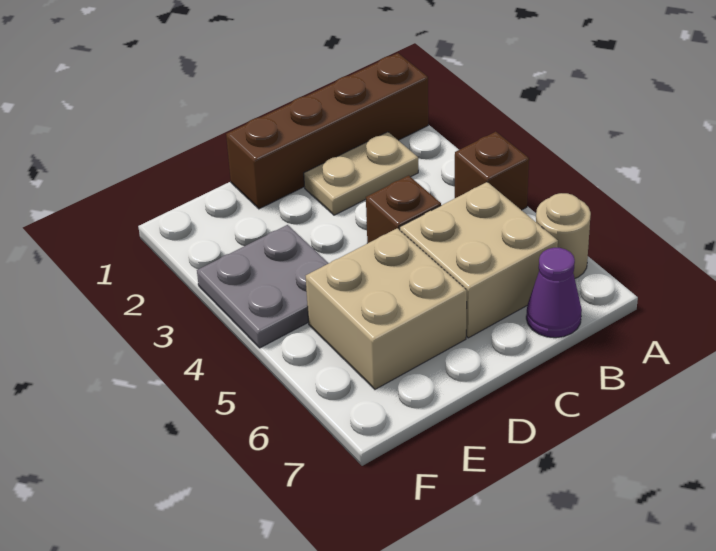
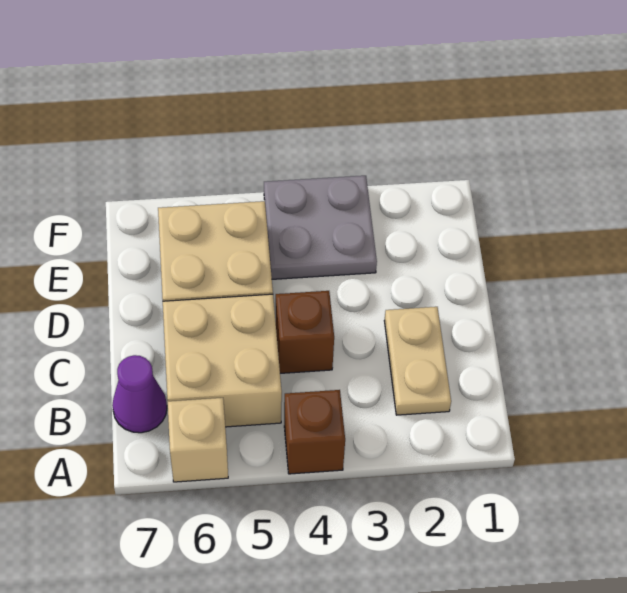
brown brick A1:D1 level 1 -> none
tan round brick A6 level 1 -> tan brick A6 level 1

